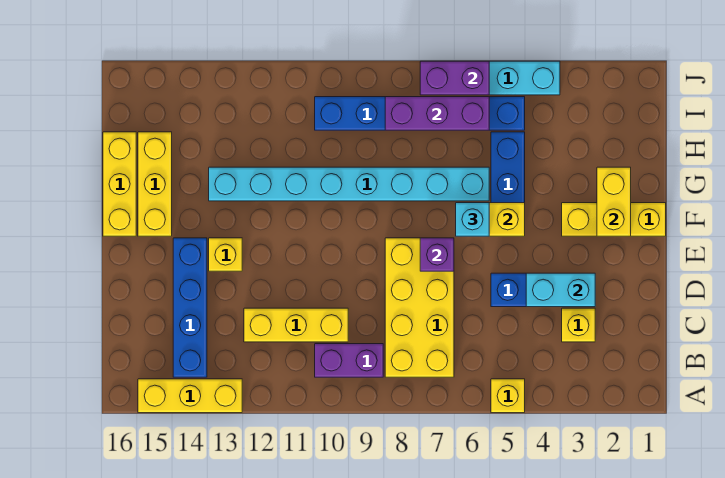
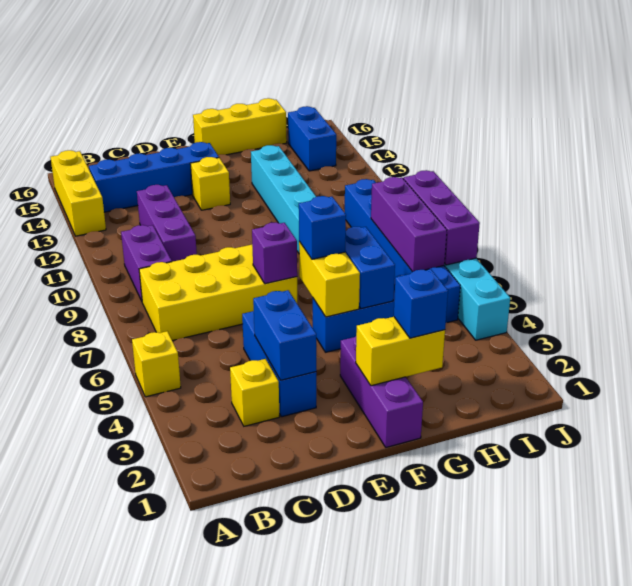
yellow brick C10:C12 level 1 -> purple brick C10:C12 level 1
cyan brick D3:D4 level 2 -> blue brick D3:D4 level 2
yellow brick F1:F3 level 1 -> purple brick F1:F3 level 1
cyan brick F6 level 3 -> blue brick F6 level 3
yellow brick F15:H15 level 1 -> none
none -> blue brick G2 level 3
none -> blue brick G5:G6 level 2
none -> blue brick I14:I15 level 1
purple brick J6:J7 level 2 -> purple brick J6:J8 level 2

